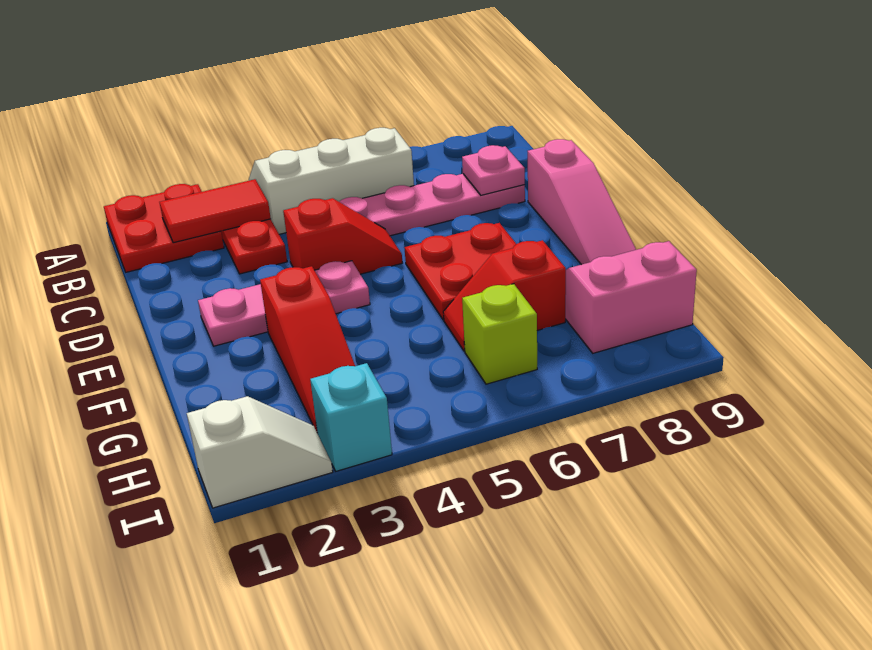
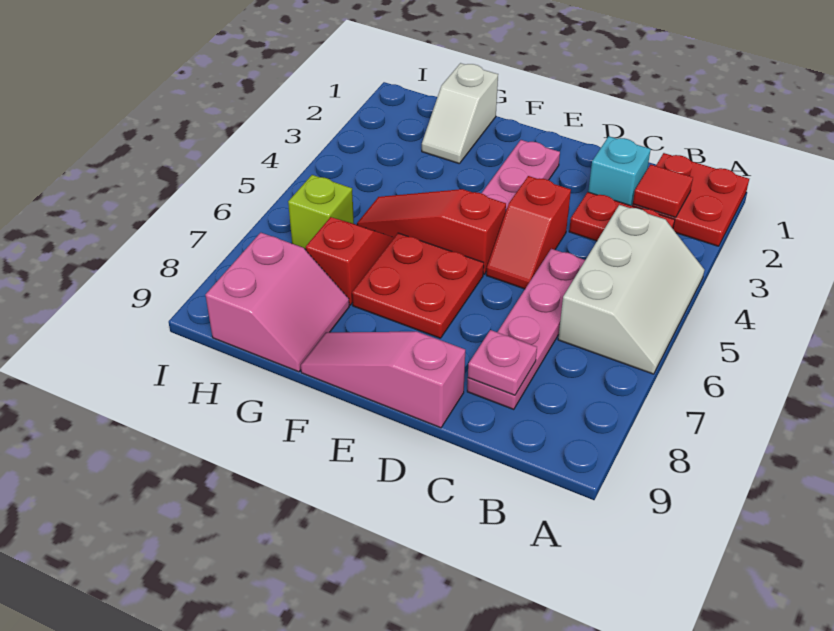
red tile B2:B3 level 2 -> red tile B2 level 2
red slope F3:H3 level 1 top F -> red slope E5:G5 level 1 top E
white slope I1:I2 level 1 top 1 -> white slope G1:G2 level 1 top 1
cyan brick I3 level 1 -> cyan brick C2 level 1

